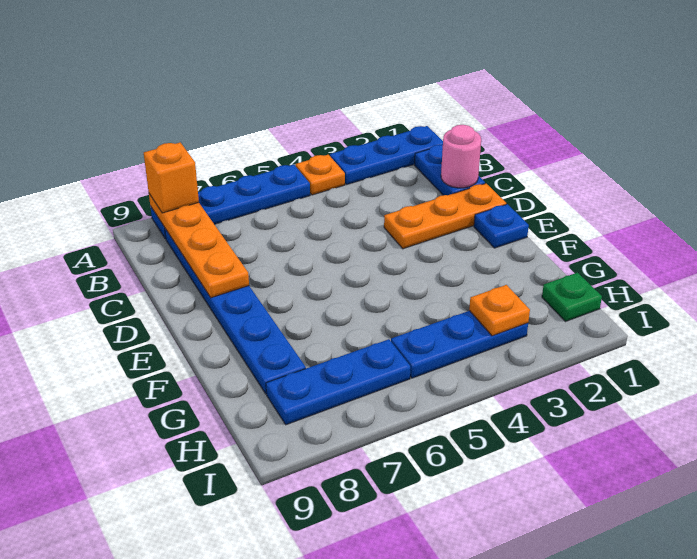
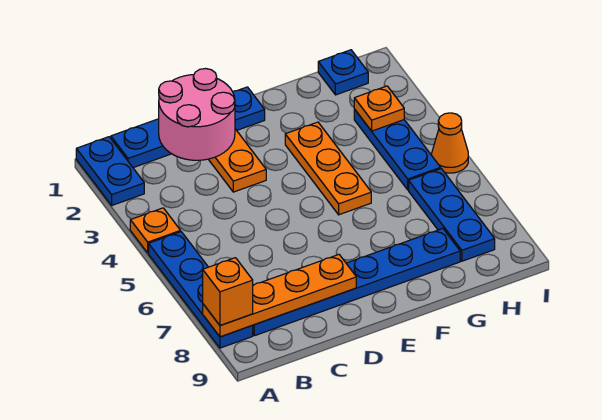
blue plate A1:A3 level 1 -> blue plate A1:A2 level 1
pink round brick C1 level 2 -> pink round brick C1:D2 level 2
none -> orange plate F3:F5 level 1
green plate H1 level 1 -> blue plate H1 level 1
none -> orange cone I5 level 1

